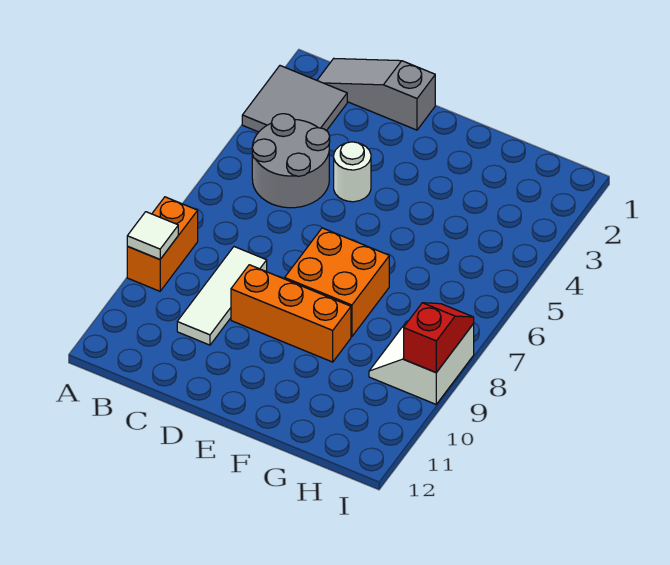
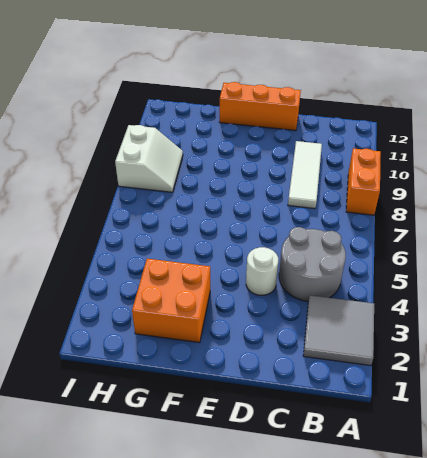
white tile A9 level 2 -> none
grey slope B1:D1 level 1 top D -> none
orange brick D9:F9 level 1 -> orange brick D12:F12 level 1
orange brick E7:F8 level 1 -> orange brick F2:G3 level 1
red slope I8:I9 level 2 top 9 -> none

